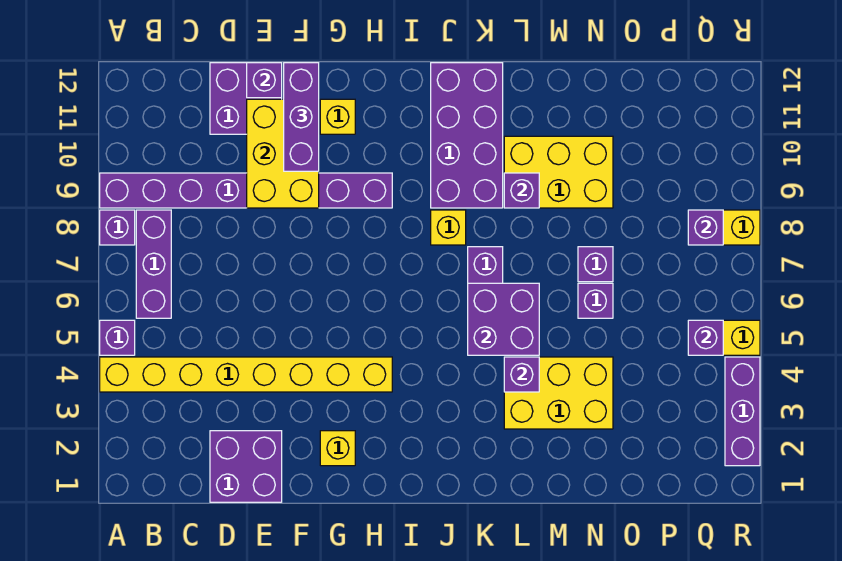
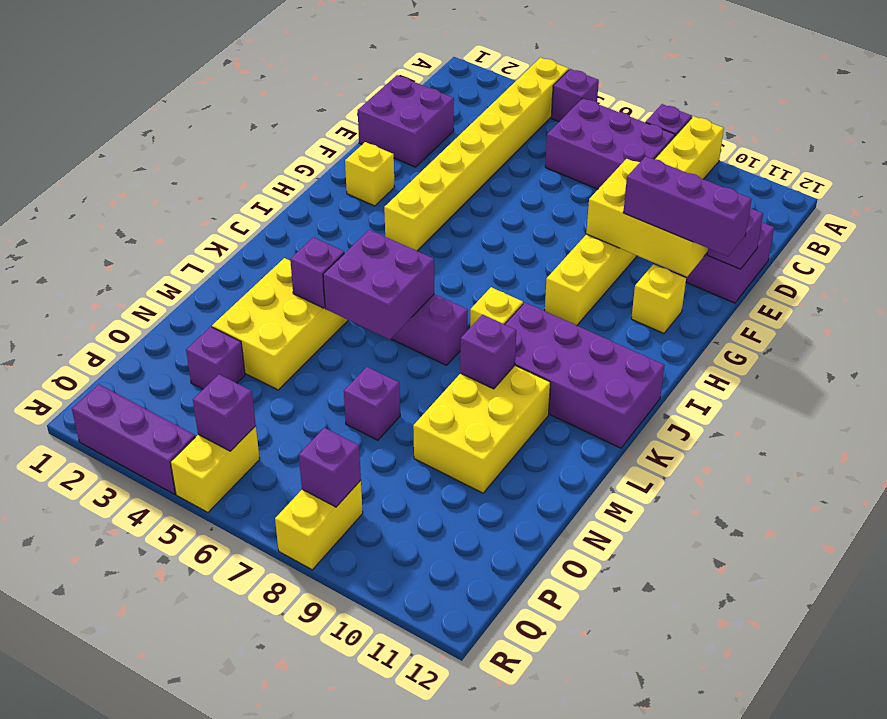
purple brick A9:H9 level 1 -> yellow brick A9:H9 level 1
purple brick B6:B8 level 1 -> purple brick B6:C8 level 1
purple brick N6 level 1 -> purple brick O3 level 1

